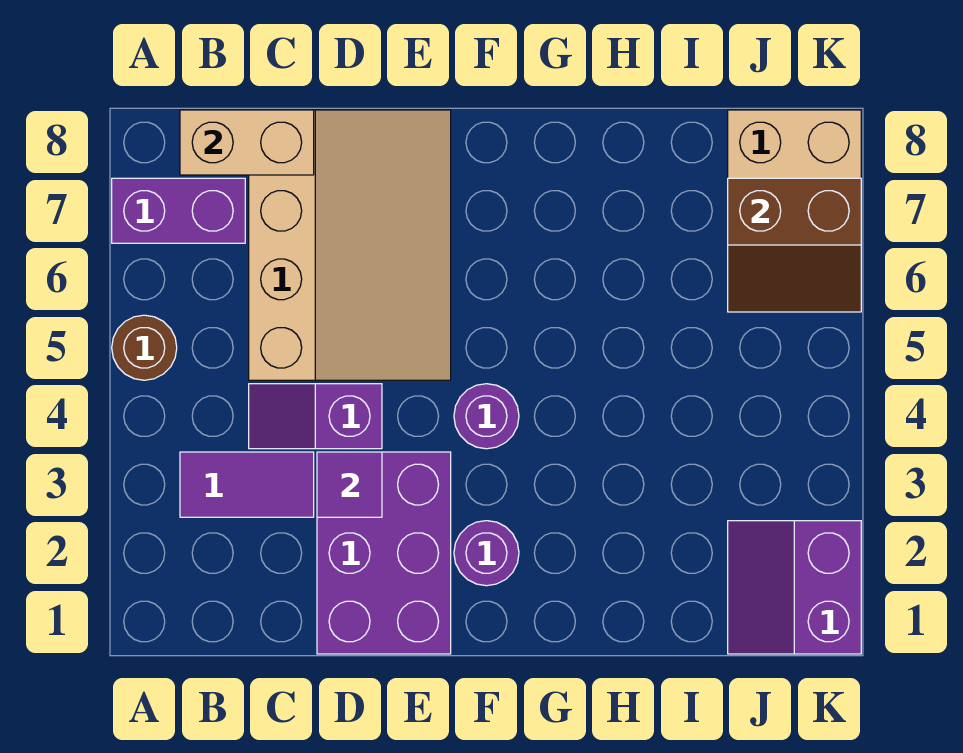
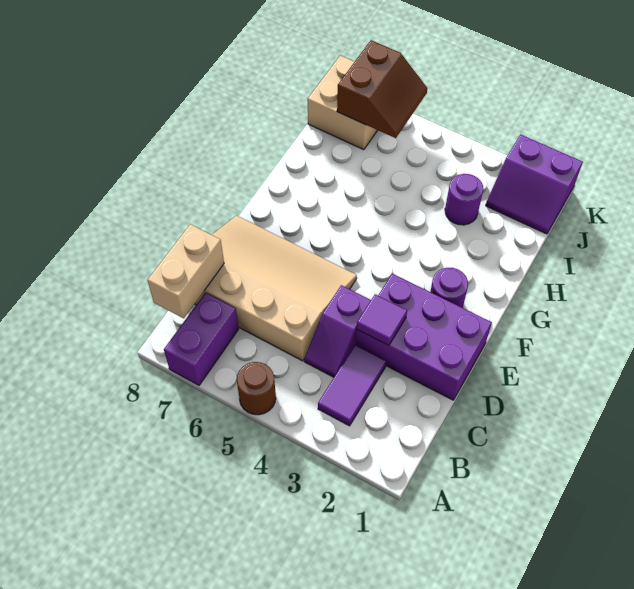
purple round brick F4 level 1 -> purple round brick I3 level 1

